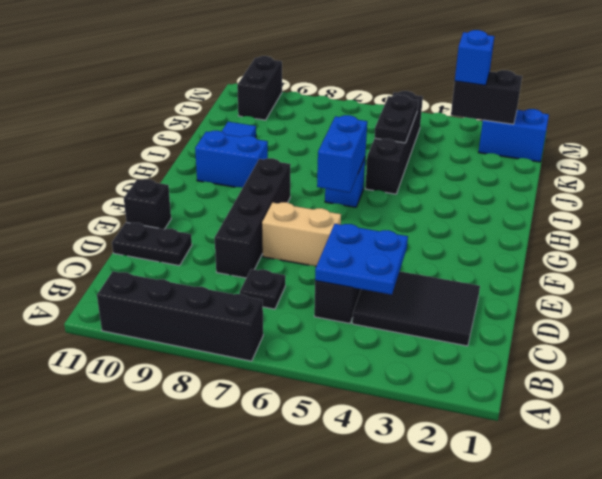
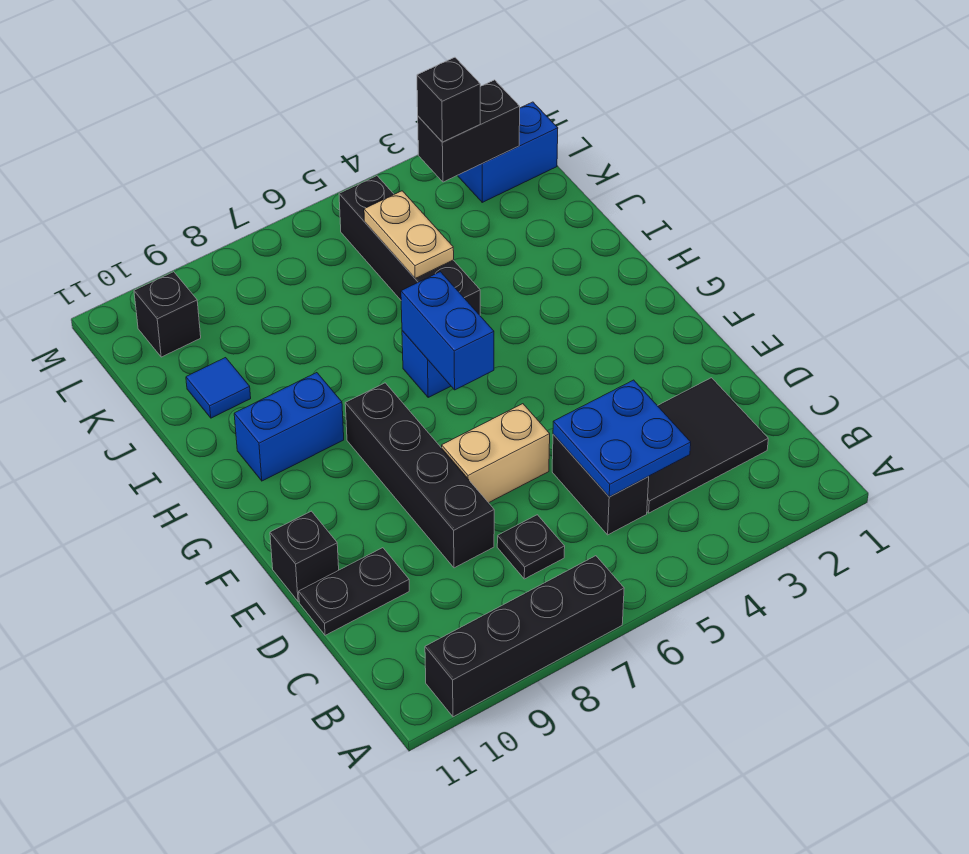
black plate J5:K5 level 2 -> tan plate J5:K5 level 2
blue brick L3 level 3 -> black brick L3 level 3
black brick L10:M10 level 1 -> black brick L10 level 1

